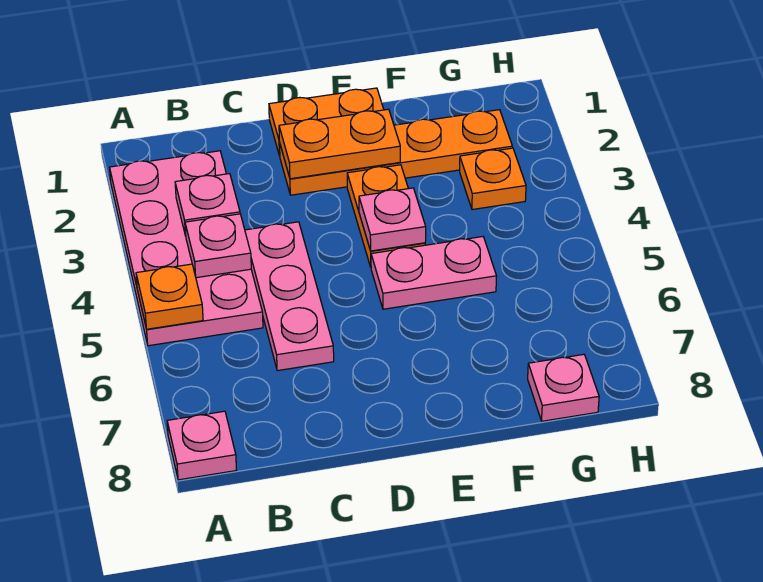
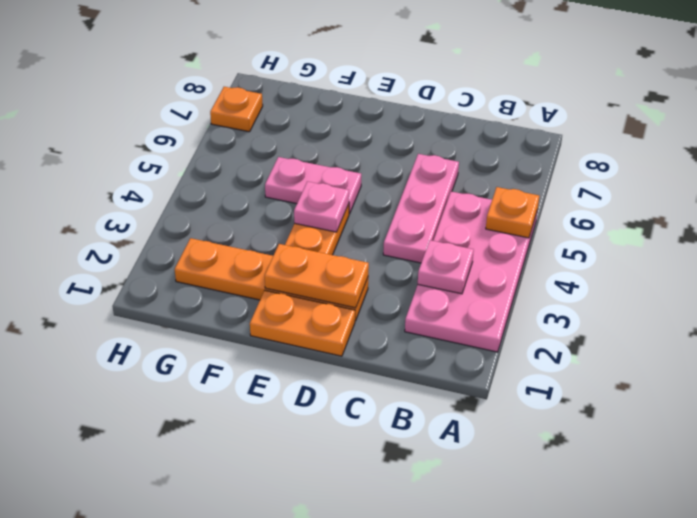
pink plate A8 level 1 -> none
pink plate B4 level 2 -> none
orange plate G3 level 1 -> orange plate H7 level 1
pink plate G8 level 1 -> none

